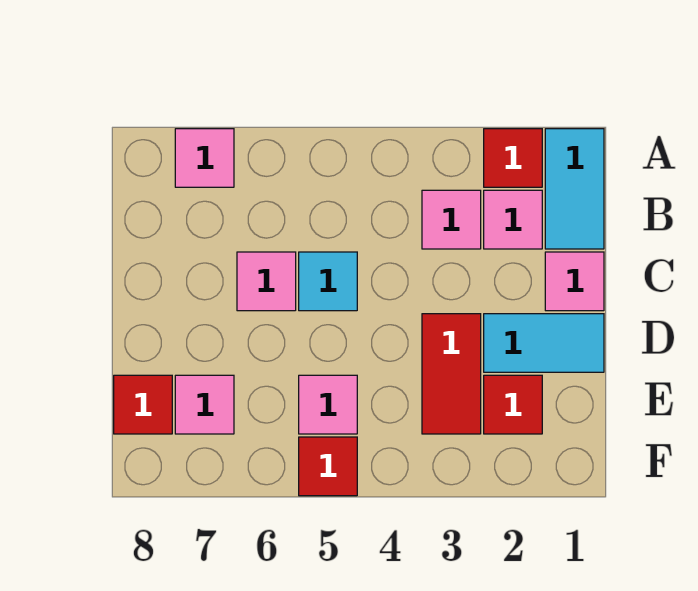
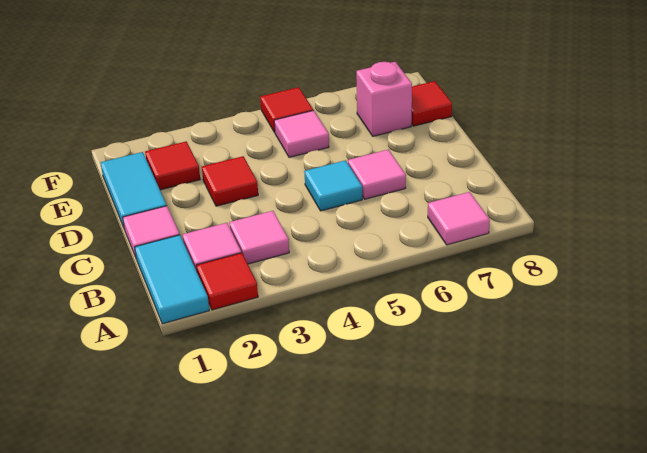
cyan tile D1:D2 level 1 -> cyan tile D1:E1 level 1
red tile D3:E3 level 1 -> red tile D3 level 1
pink tile E7 level 1 -> pink brick E7 level 1

